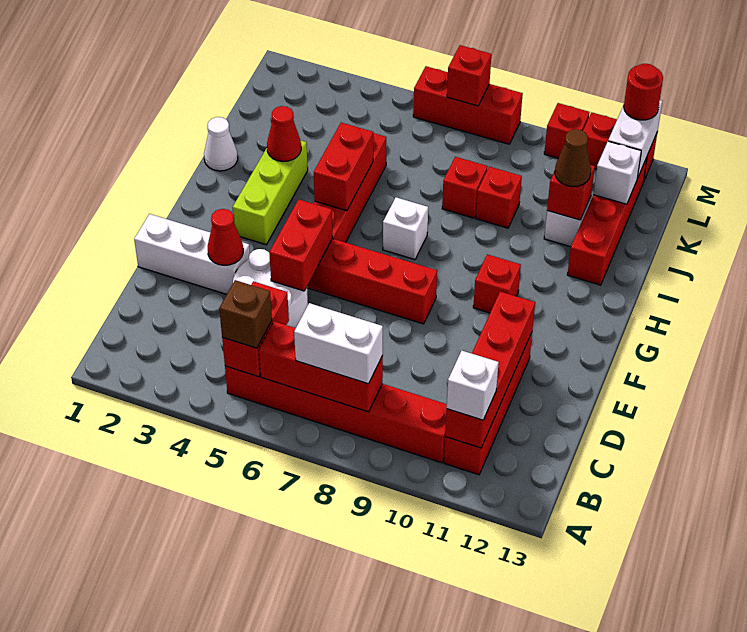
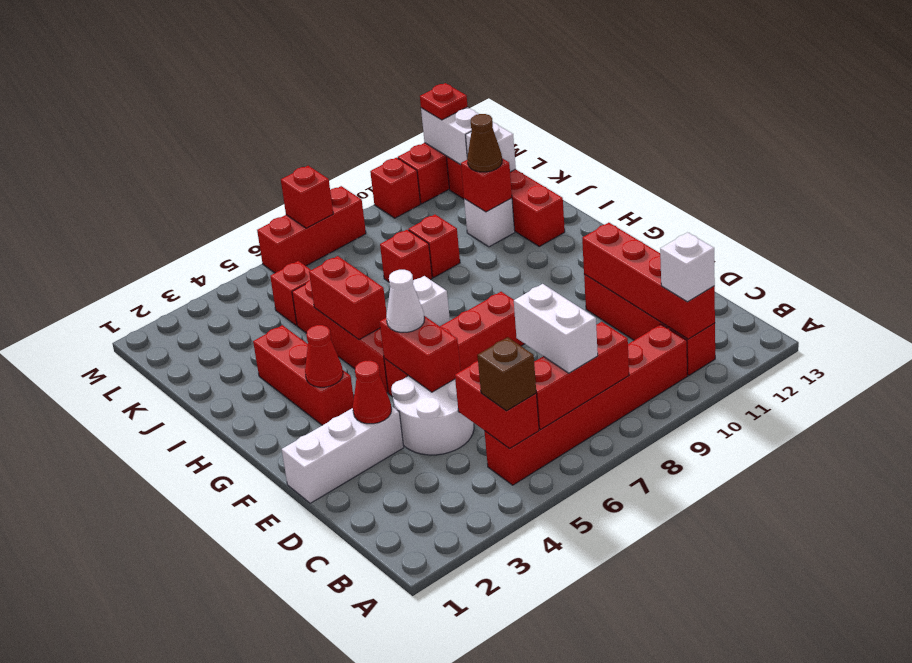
white brick B7:B8 level 3 -> white brick B7:C7 level 3
lime brick G3:I3 level 1 -> red brick G3:I3 level 1
red brick G10 level 1 -> red brick K5 level 1
white cone I1 level 1 -> white cone F5 level 3
red cone I3 level 2 -> red cone G3 level 2
red round brick M12 level 3 -> red plate M12 level 3

